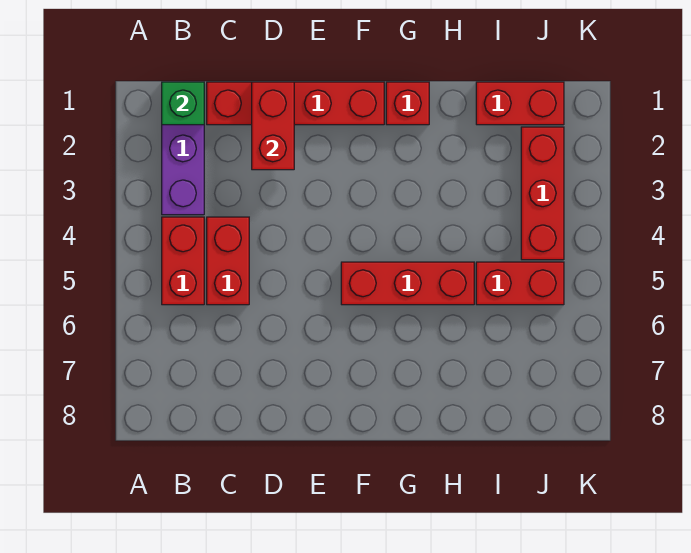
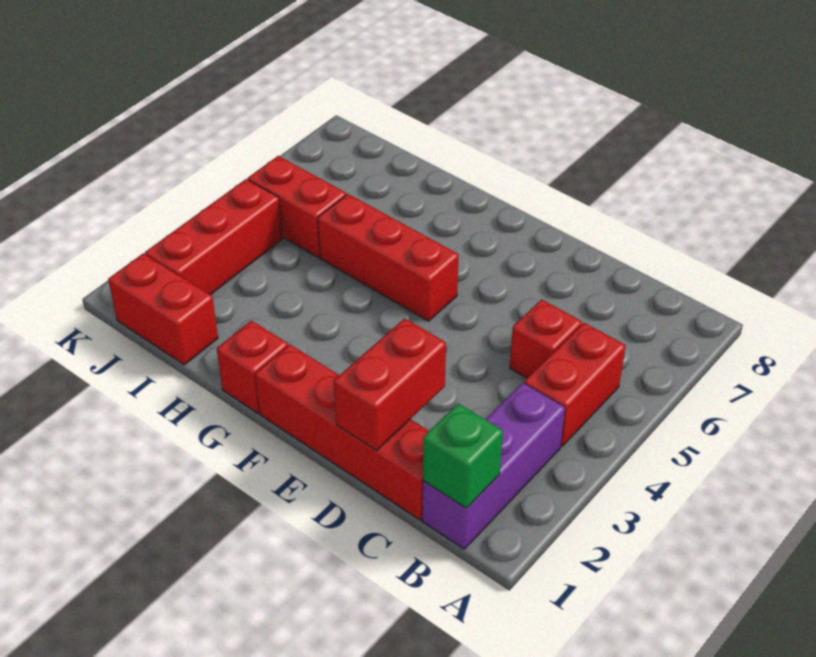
red brick C4:C5 level 1 -> red brick C5 level 1

